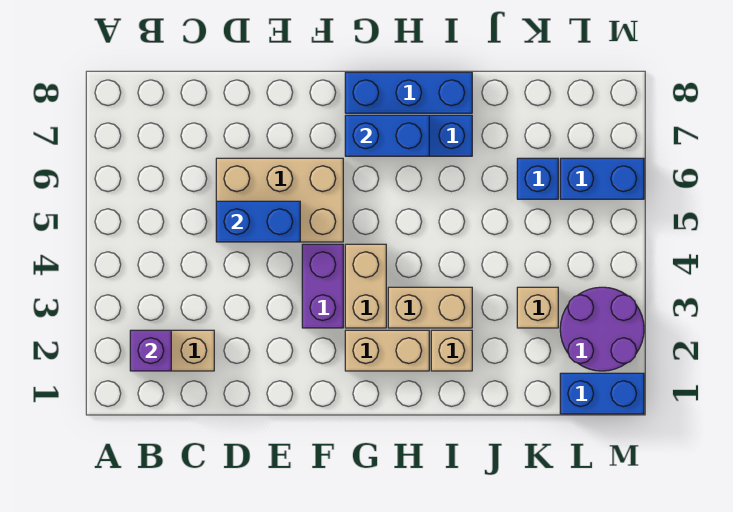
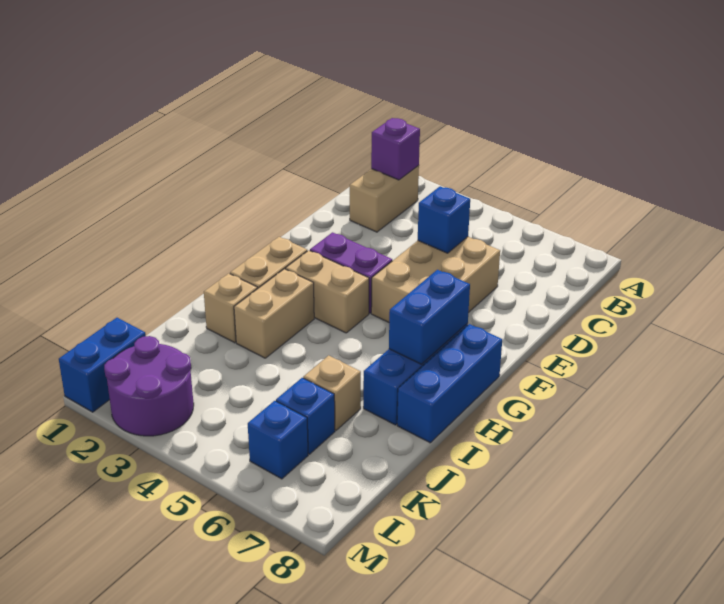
blue brick D5:E5 level 2 -> blue brick D5 level 2
tan brick K3 level 1 -> tan brick J6 level 1
blue brick L6:M6 level 1 -> blue brick L6 level 1

